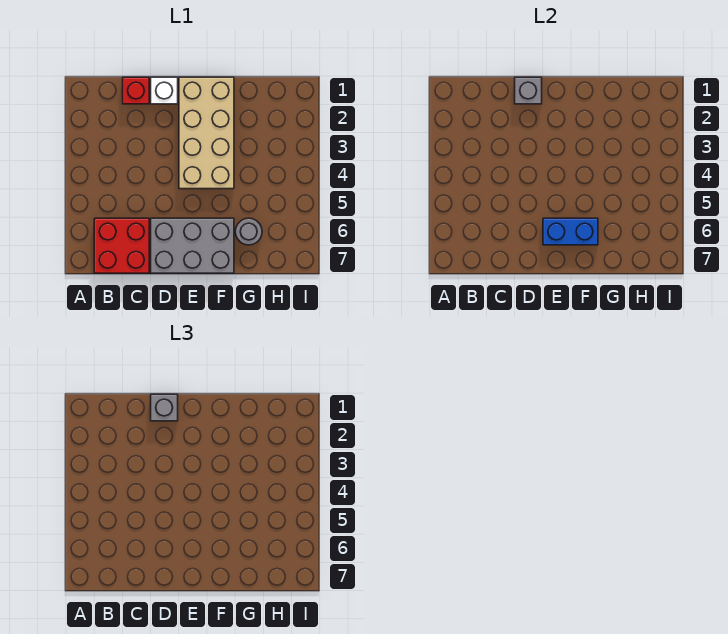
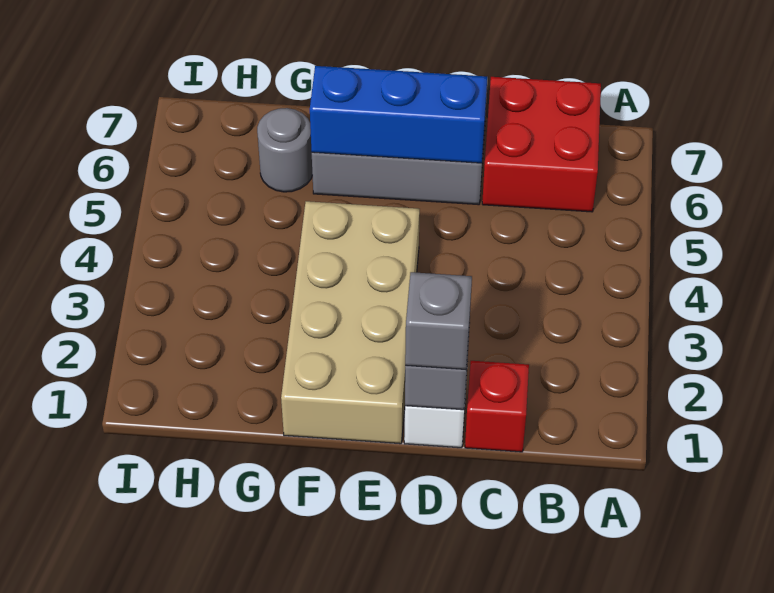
blue brick E6:F6 level 2 -> blue brick D6:F6 level 2

